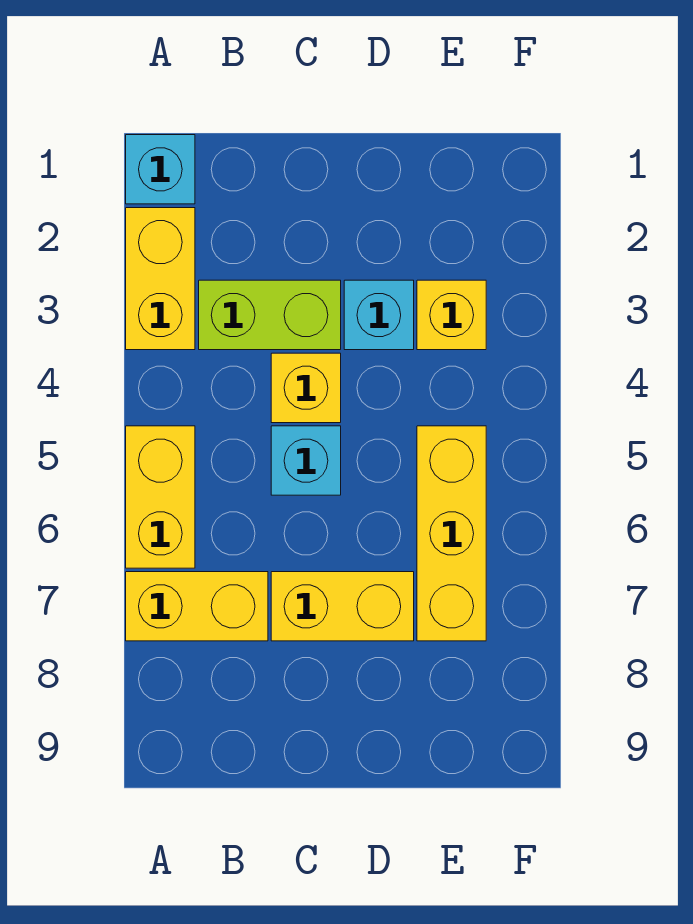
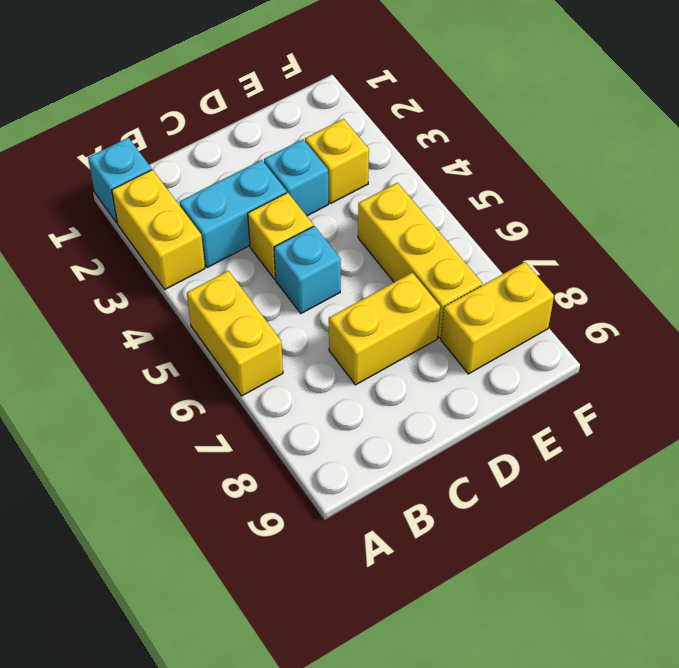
yellow brick A7:B7 level 1 -> yellow brick E8:F8 level 1
lime brick B3:C3 level 1 -> cyan brick B3:C3 level 1

